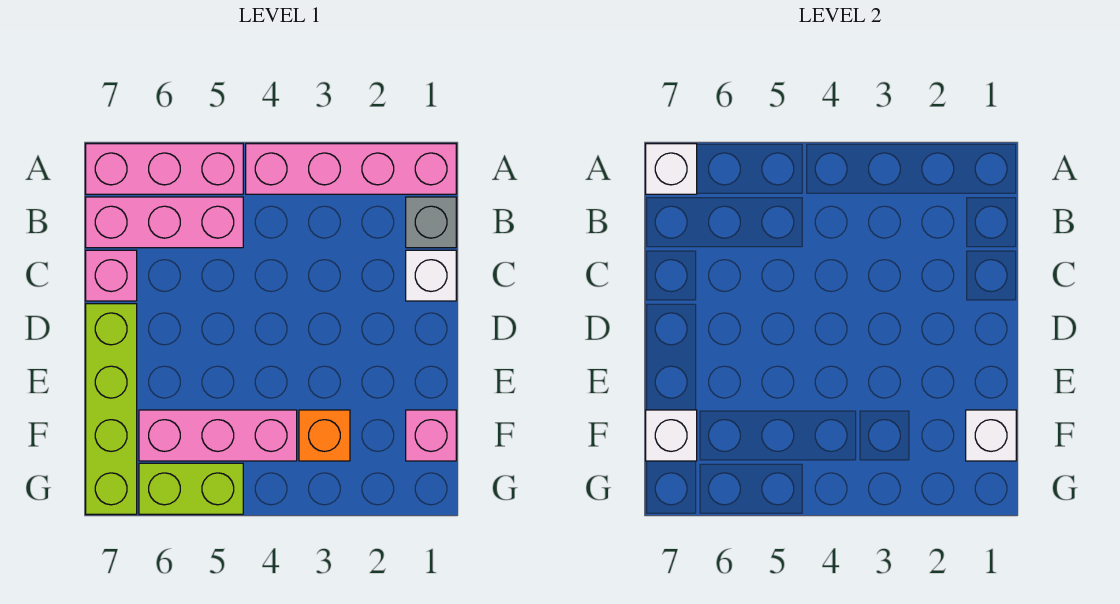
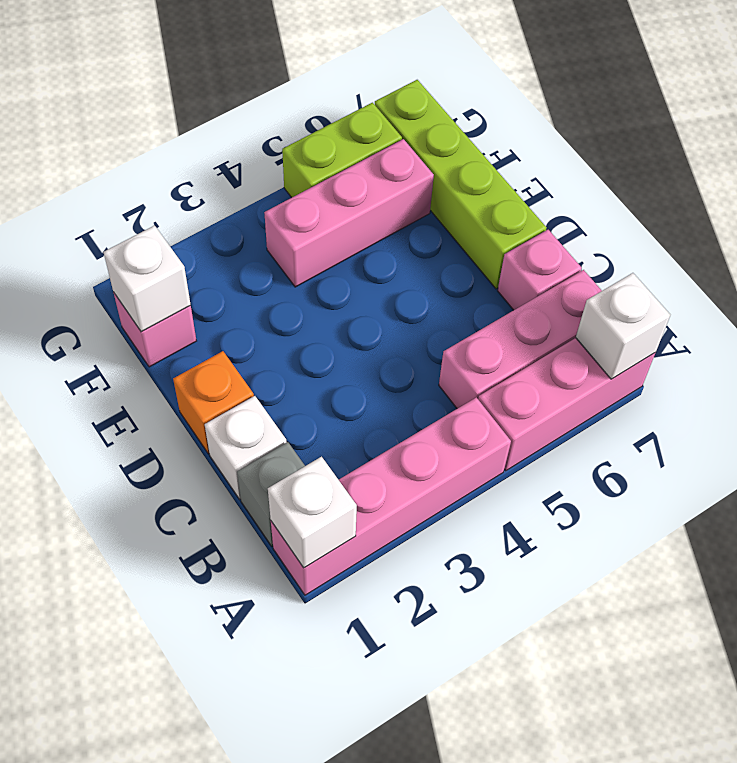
orange brick F3 level 1 -> orange brick D1 level 1
white brick F7 level 2 -> white brick A1 level 2

